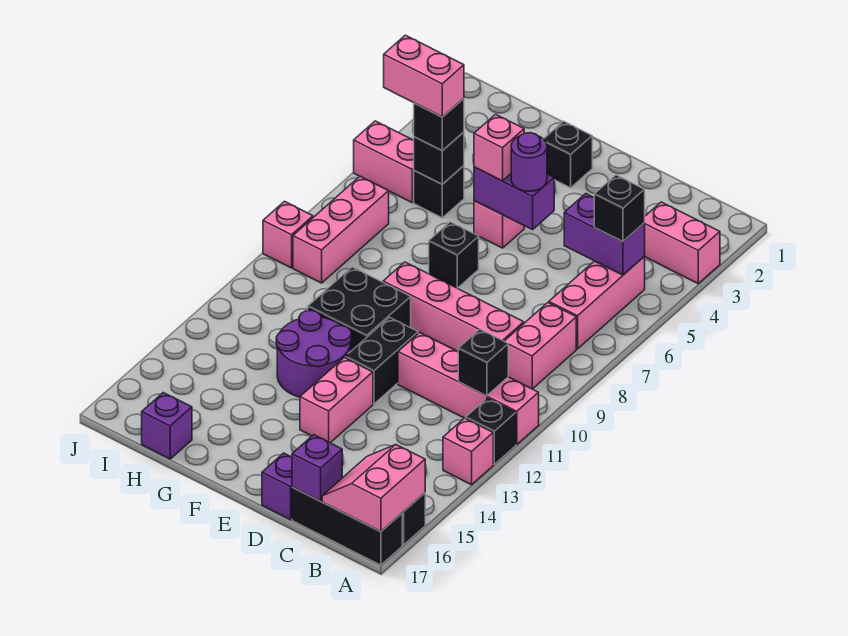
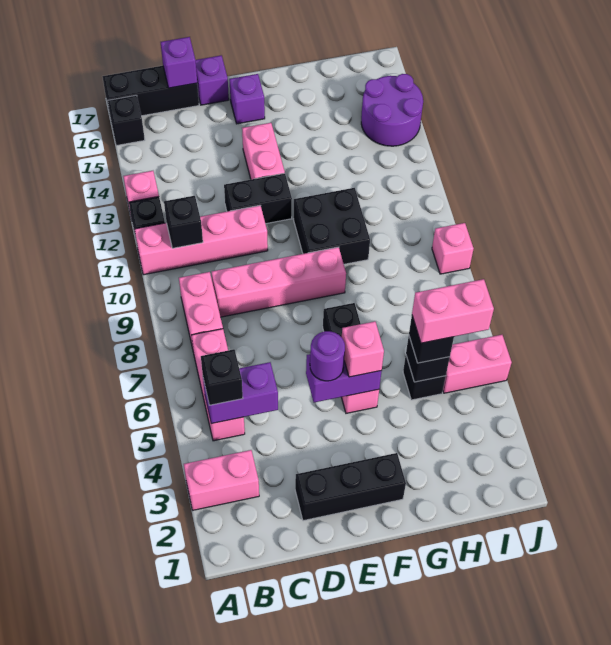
pink slope A16:B17 level 2 top A -> none
black brick E11:E12 level 1 -> black brick D12:E12 level 1
black brick F2 level 1 -> black brick D2:F2 level 1
purple round brick F12:G13 level 1 -> purple round brick I14:J15 level 1
purple brick H17 level 1 -> purple brick E16 level 1
pink brick I7:I9 level 1 -> none

